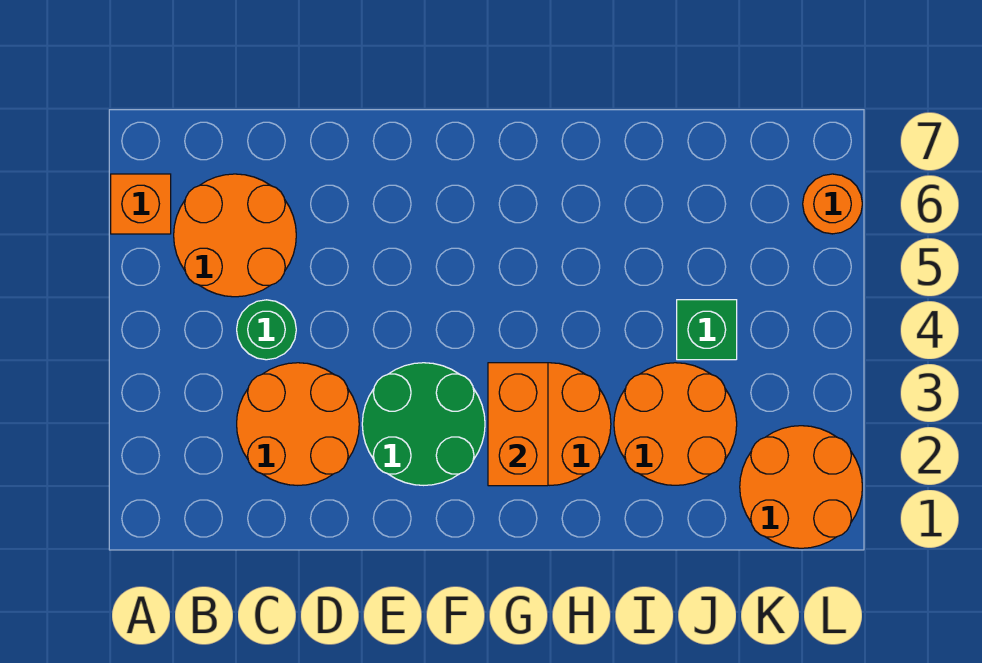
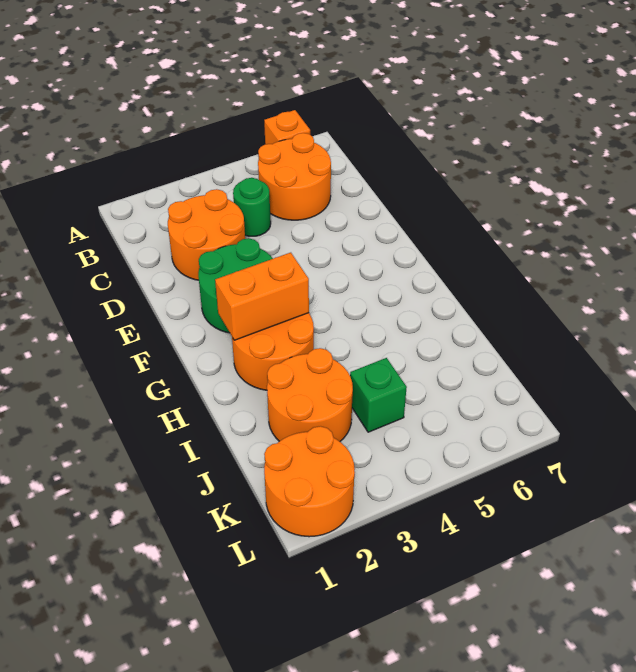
orange round brick L6 level 1 -> none

